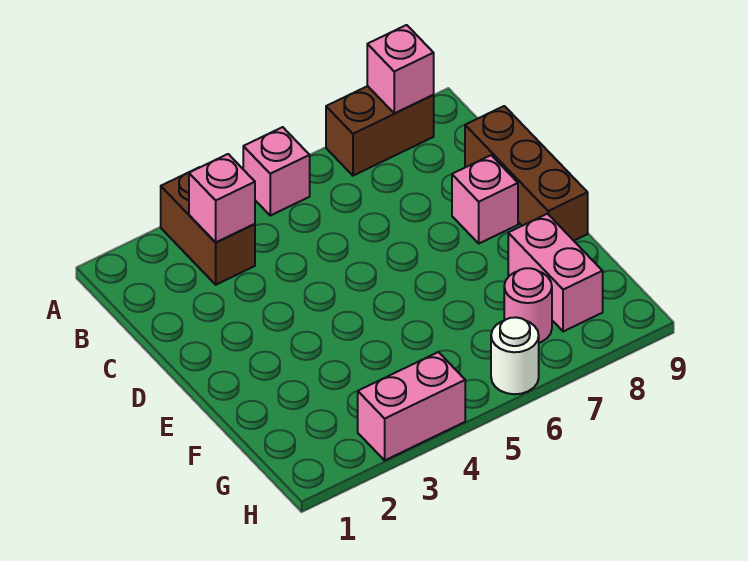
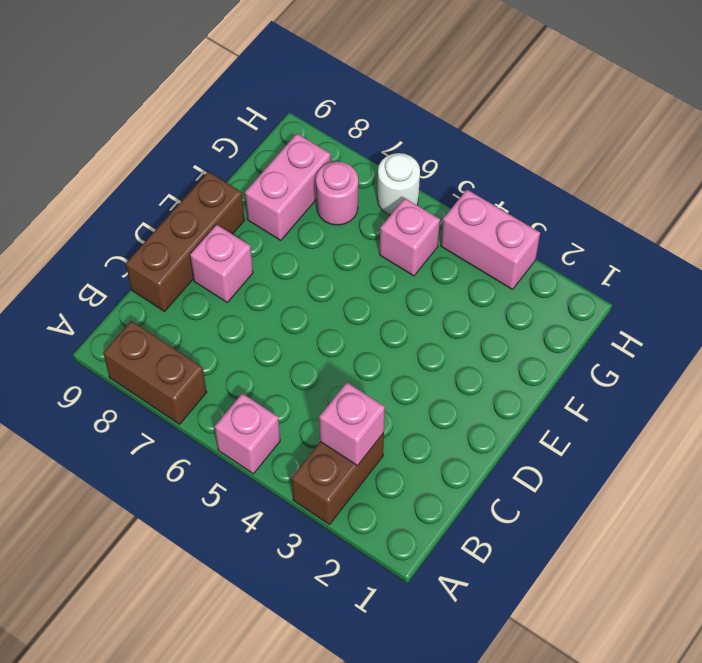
pink brick A8 level 2 -> pink brick G5 level 1

